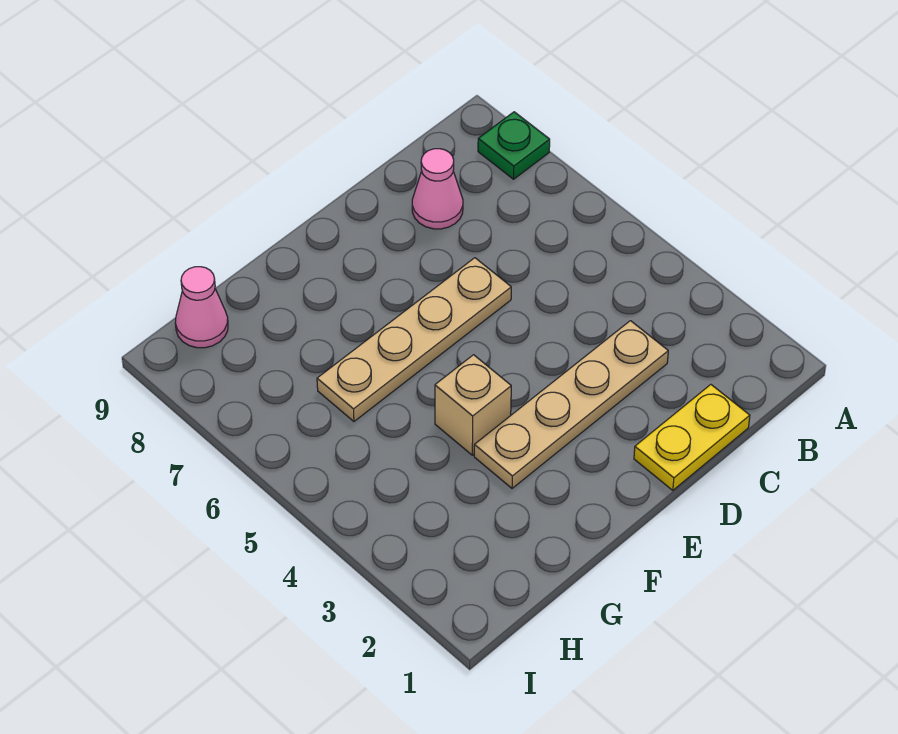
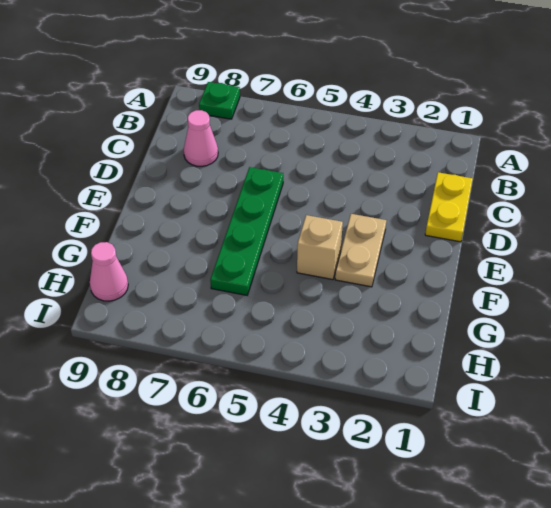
tan plate C3:F3 level 1 -> tan plate E3:F3 level 1
tan plate D6:G6 level 1 -> green plate D6:G6 level 1

